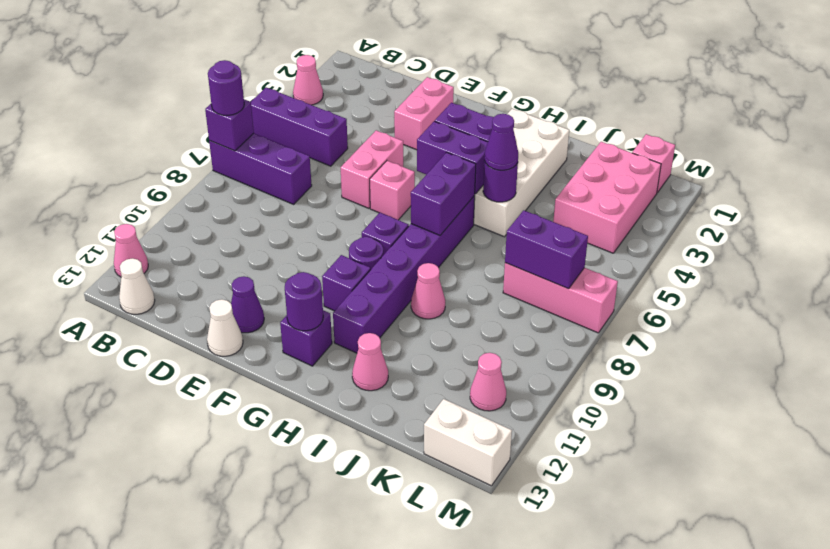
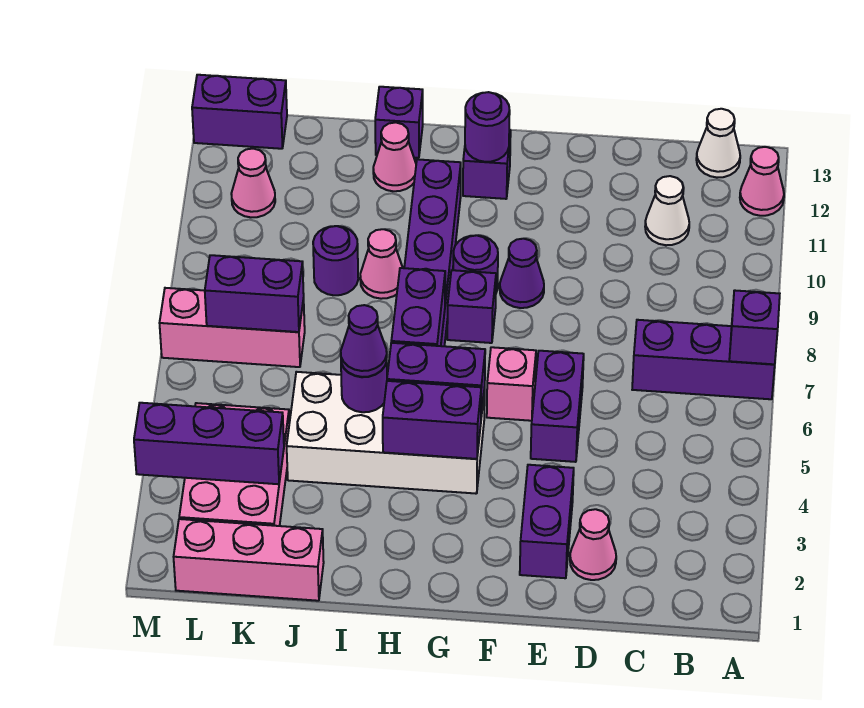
pink cone A3 level 1 -> pink cone D2 level 1
purple brick A5:C5 level 1 -> purple brick K3:M3 level 2
purple round brick A7 level 3 -> purple round brick J9 level 1
pink brick E2:E3 level 1 -> purple brick E2:E3 level 1
pink brick E5:E6 level 1 -> purple brick E5:E6 level 1
purple cone E12 level 1 -> purple cone F9 level 1
white cone E13 level 1 -> white cone C11 level 1
purple brick G10 level 1 -> purple brick I13 level 1
white brick H2:I5 level 1 -> white brick G4:J5 level 1
pink brick L1 level 1 -> pink brick J1:L1 level 1
white brick L13:M13 level 1 -> purple brick L13:M13 level 1

